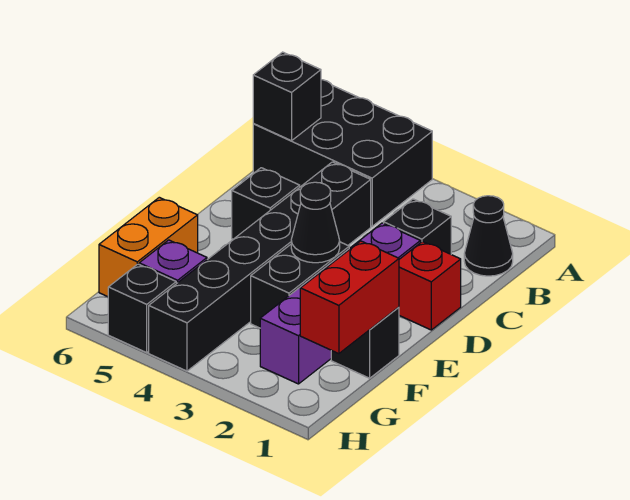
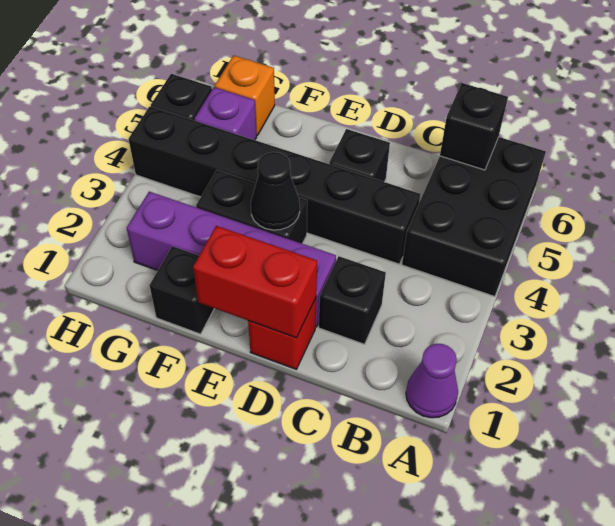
none -> purple cone A1 level 1
black cone B1 level 1 -> none
red brick F1:G1 level 2 -> red brick D1:E1 level 2
orange brick F6:G6 level 1 -> orange brick G6 level 1

